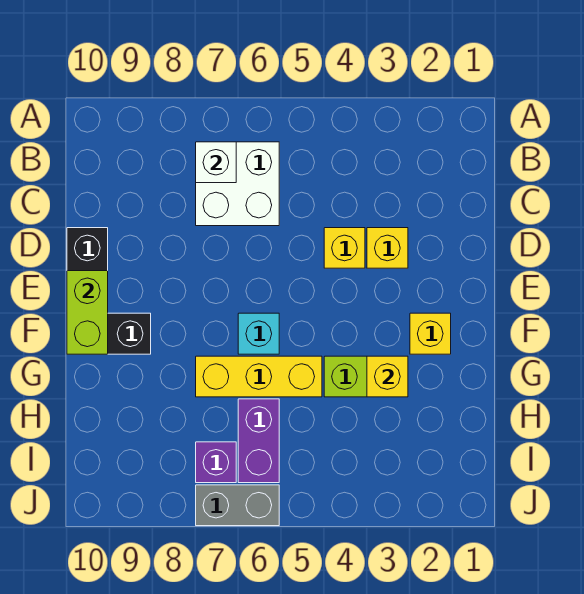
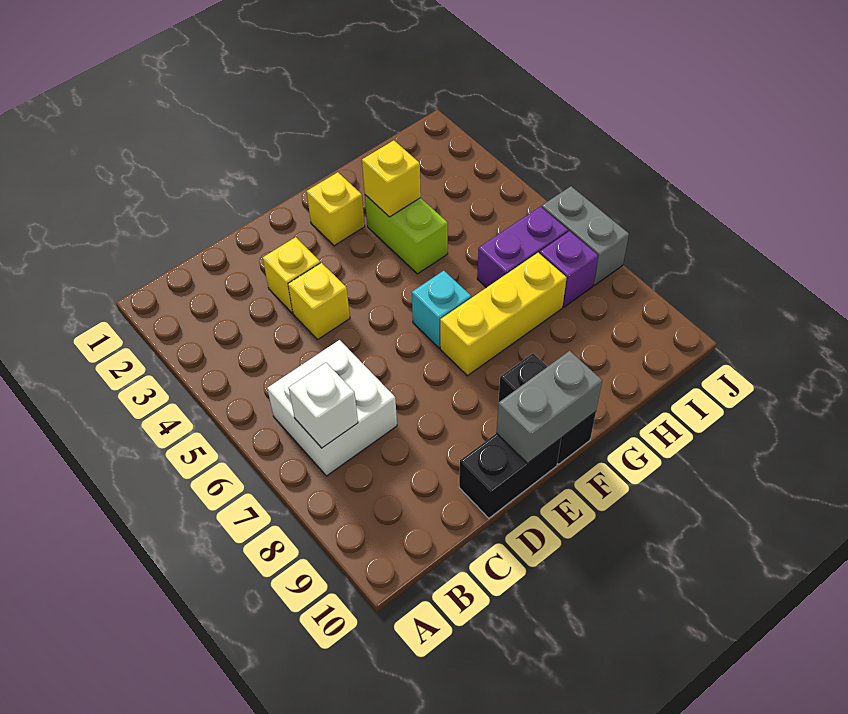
lime brick E10:F10 level 2 -> grey brick E10:F10 level 2
yellow brick G5:G7 level 1 -> yellow brick F7:H7 level 1

